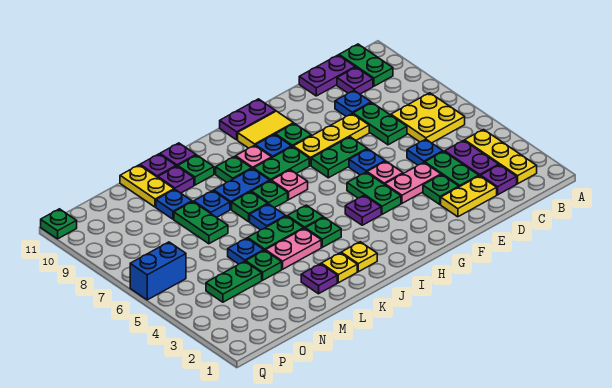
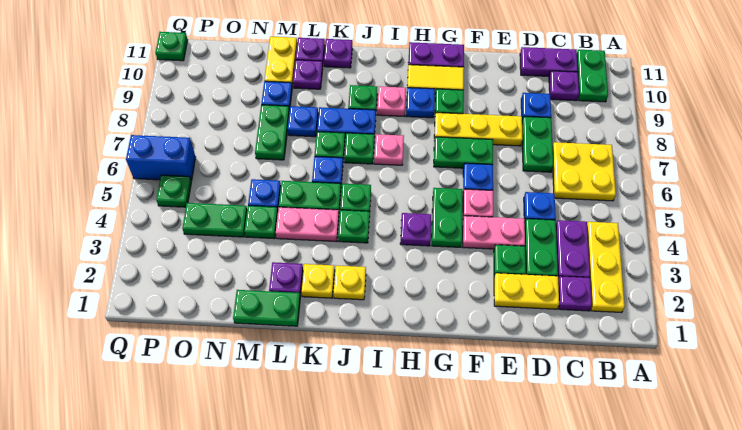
green plate H8:I8 level 1 -> green plate L1:M1 level 1
green plate K10 level 1 -> green plate P5 level 1

